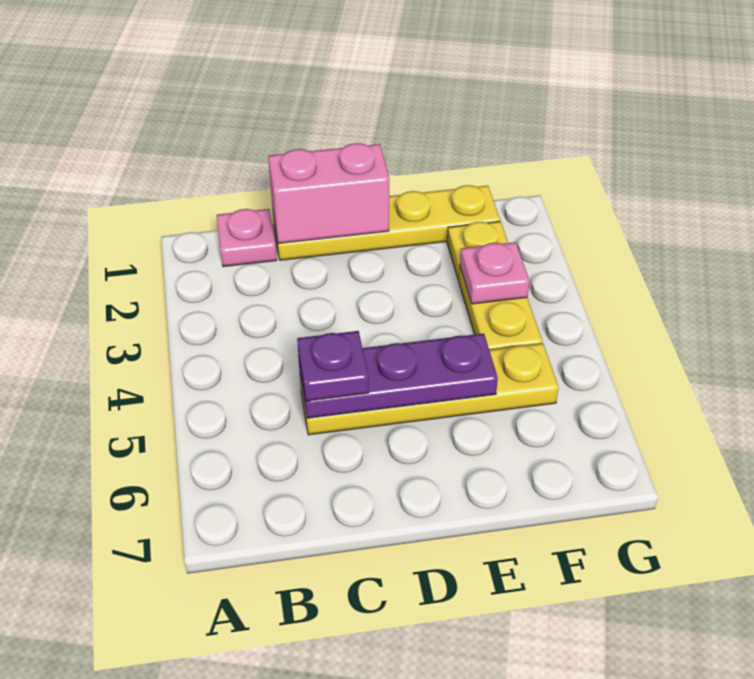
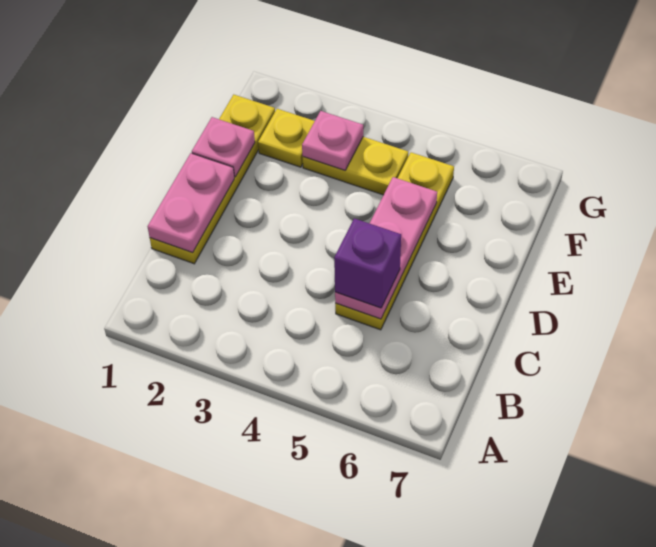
pink plate B1 level 1 -> pink plate E1 level 2
pink brick C1:D1 level 2 -> pink plate C1:D1 level 2
purple plate C5:E5 level 2 -> pink plate C5:E5 level 2
purple plate C5 level 3 -> purple brick C5 level 3

